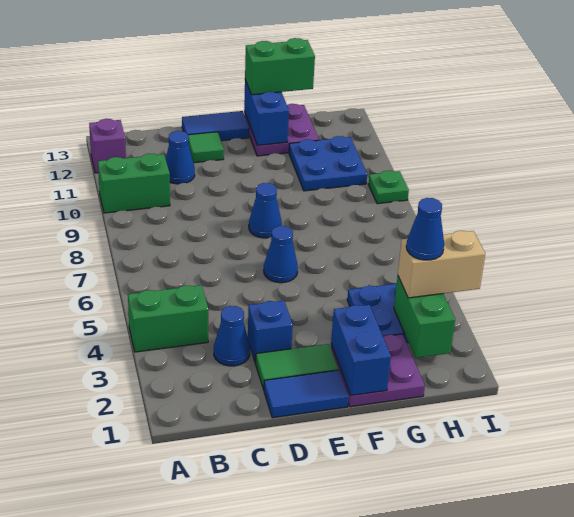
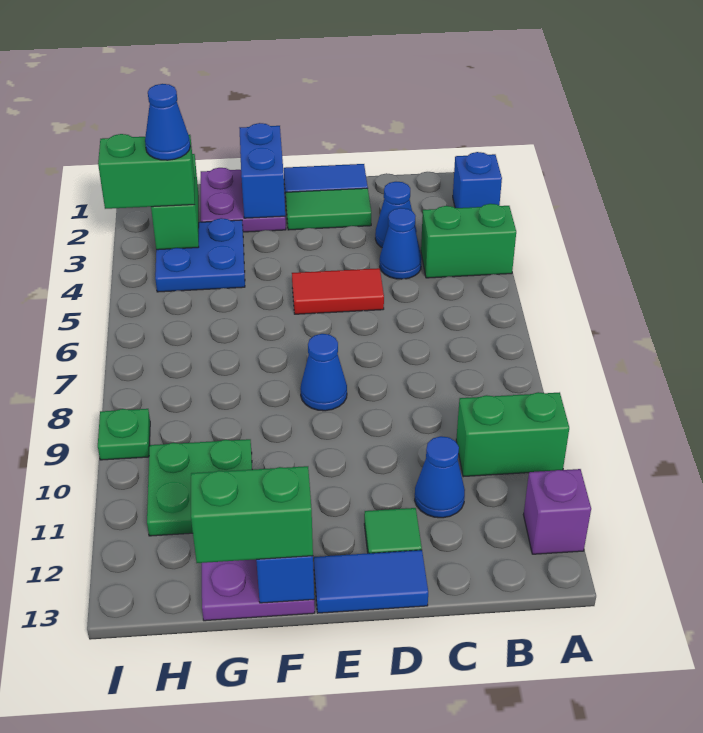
blue brick D3 level 1 -> blue brick A2 level 1
none -> red tile D5:E5 level 1
blue cone E6 level 1 -> blue cone C4 level 1
blue plate G10:H11 level 1 -> green plate G10:H11 level 1
tan brick H3:I3 level 3 -> green brick H3:I3 level 3

